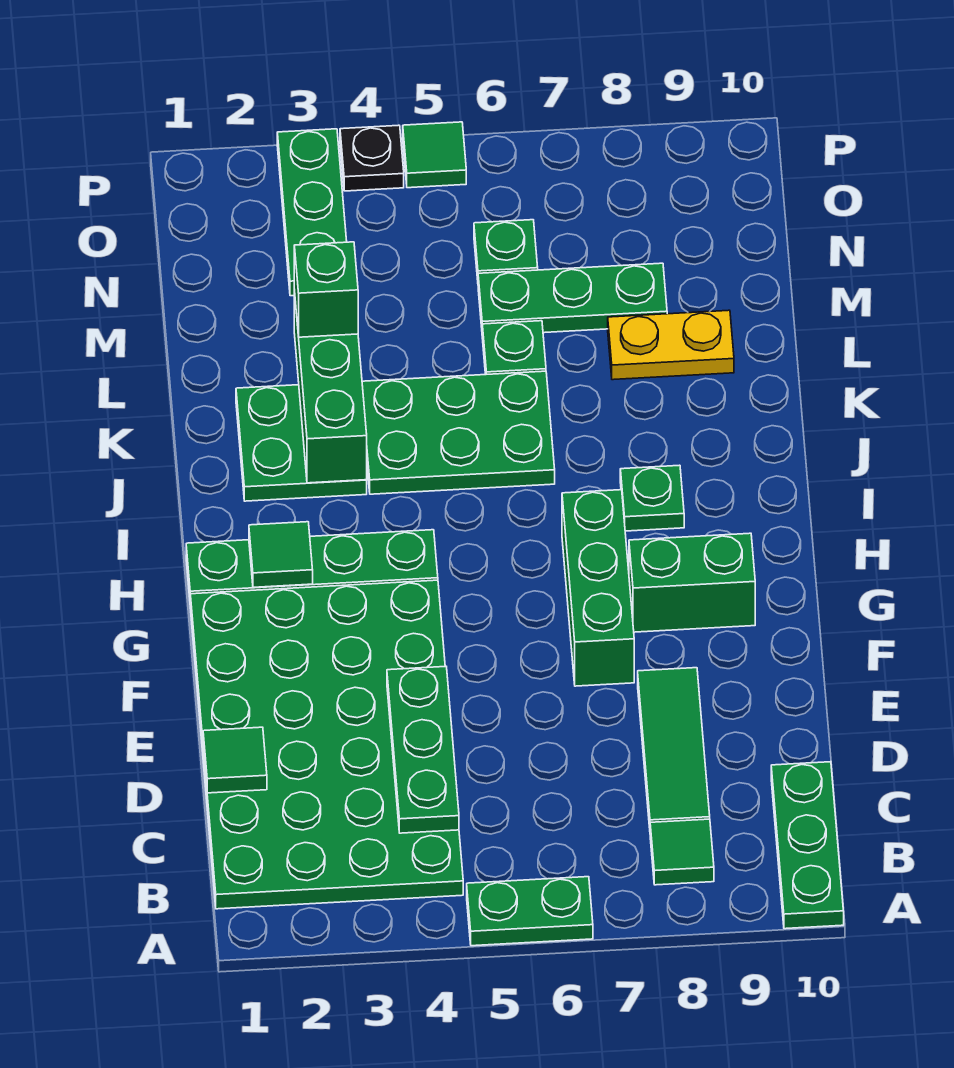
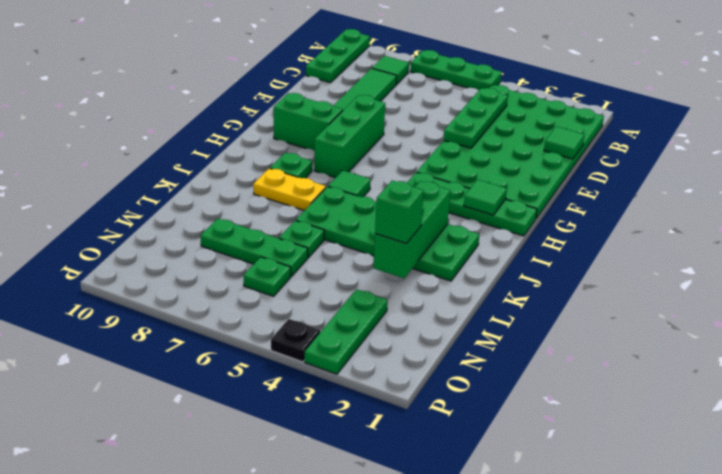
green plate A5:A6 level 1 -> green plate A5:A7 level 1
yellow plate L8:L9 level 1 -> yellow plate J7:J8 level 1
green tile P5 level 1 -> green tile I6 level 1

